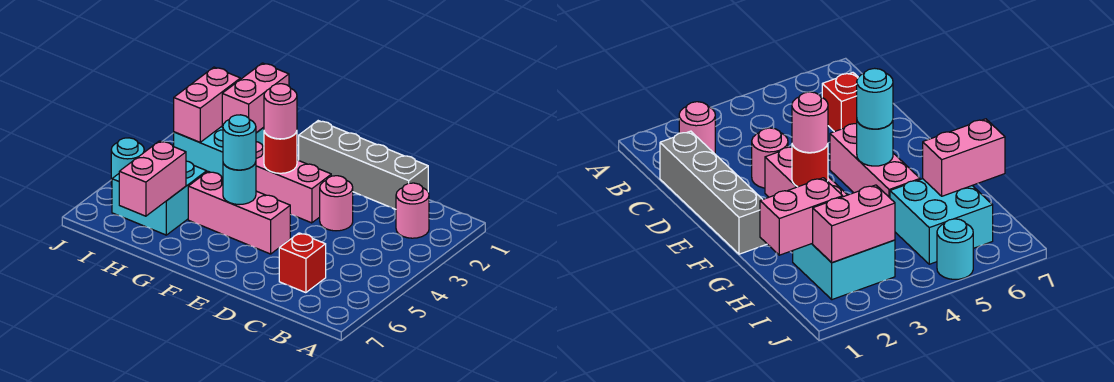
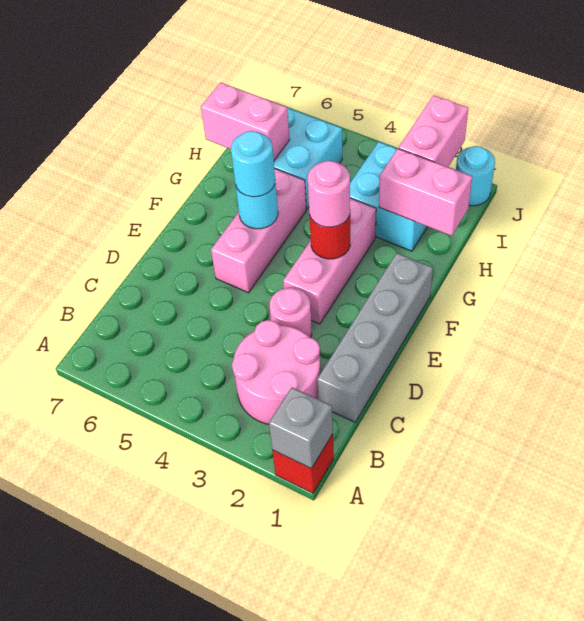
none -> grey brick A1 level 2
pink round brick B2 level 1 -> pink round brick B2:C3 level 1
red brick C6 level 1 -> red brick A1 level 1
pink brick I2:I3 level 2 -> pink brick I2:J2 level 2
cyan round brick J5 level 1 -> cyan round brick J1 level 1

